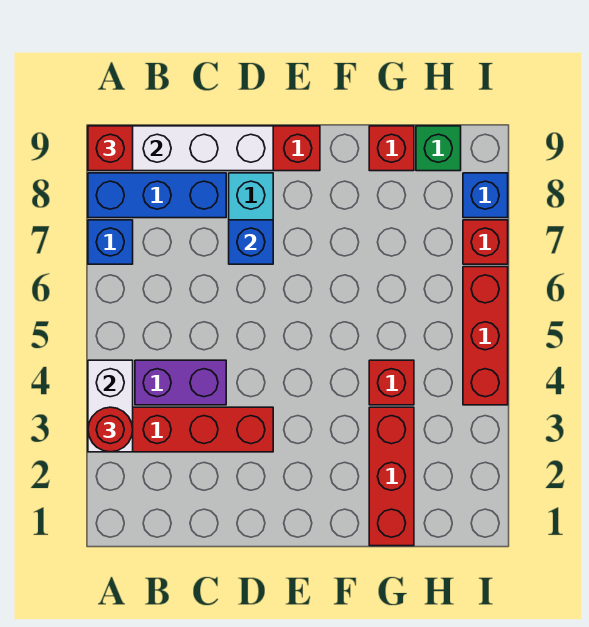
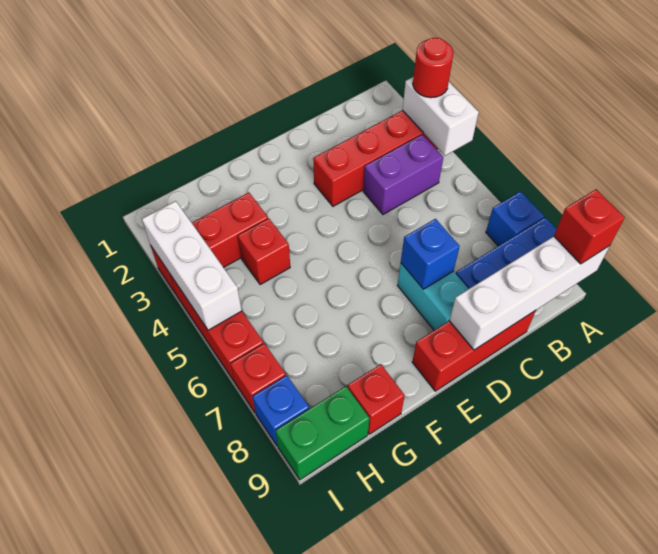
red brick G1:G3 level 1 -> red brick G3:I3 level 1
green brick H9 level 1 -> green brick H9:I9 level 1
none -> white brick I3:I5 level 2

